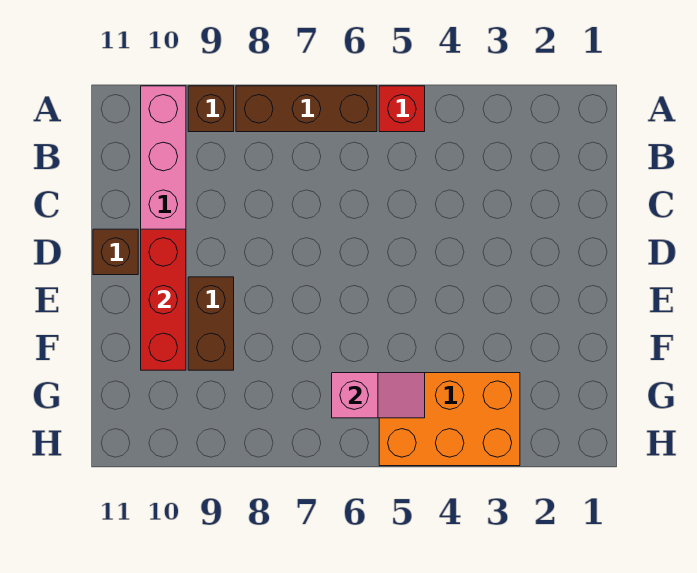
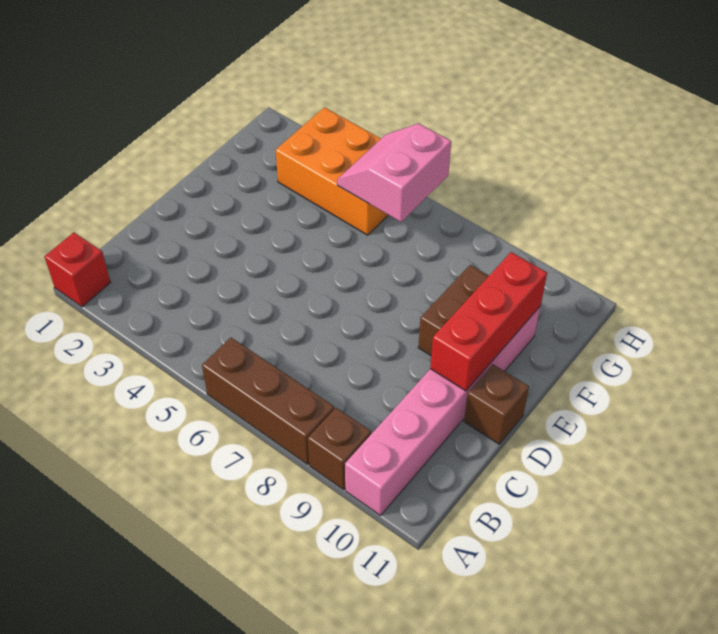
red brick A5 level 1 -> red brick A1 level 1
pink slope G5:G6 level 2 top 6 -> pink slope G5:H6 level 2 top 6

